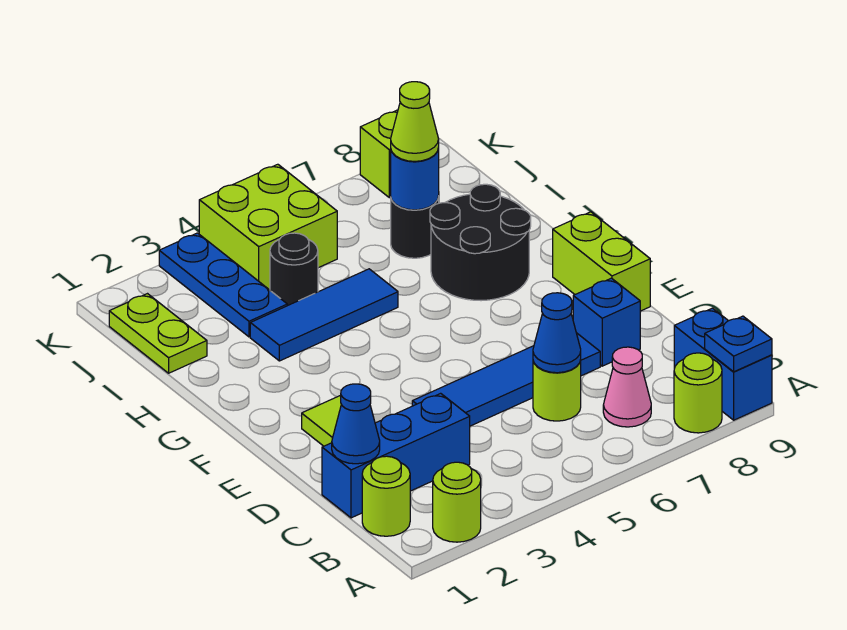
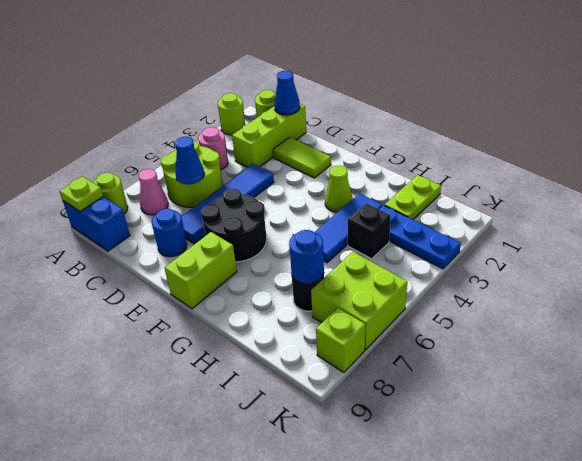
blue plate A9 level 2 -> lime plate A9 level 2
none -> pink round brick B4 level 1
blue brick C1:C3 level 1 -> lime brick C1:C3 level 1
lime round brick C6 level 1 -> lime round brick B5:C6 level 1
blue brick D8 level 1 -> blue round brick D8 level 1
lime brick E9:F9 level 1 -> lime brick F8:F9 level 1
black round brick G7:H8 level 1 -> black round brick E6:F7 level 1
lime plate I1:J1 level 1 -> lime plate I1:I2 level 1
black round brick I4 level 1 -> black brick I4 level 1
lime cone I7 level 3 -> lime cone G3 level 1
lime brick J4:K5 level 1 -> lime brick J6:K7 level 1

